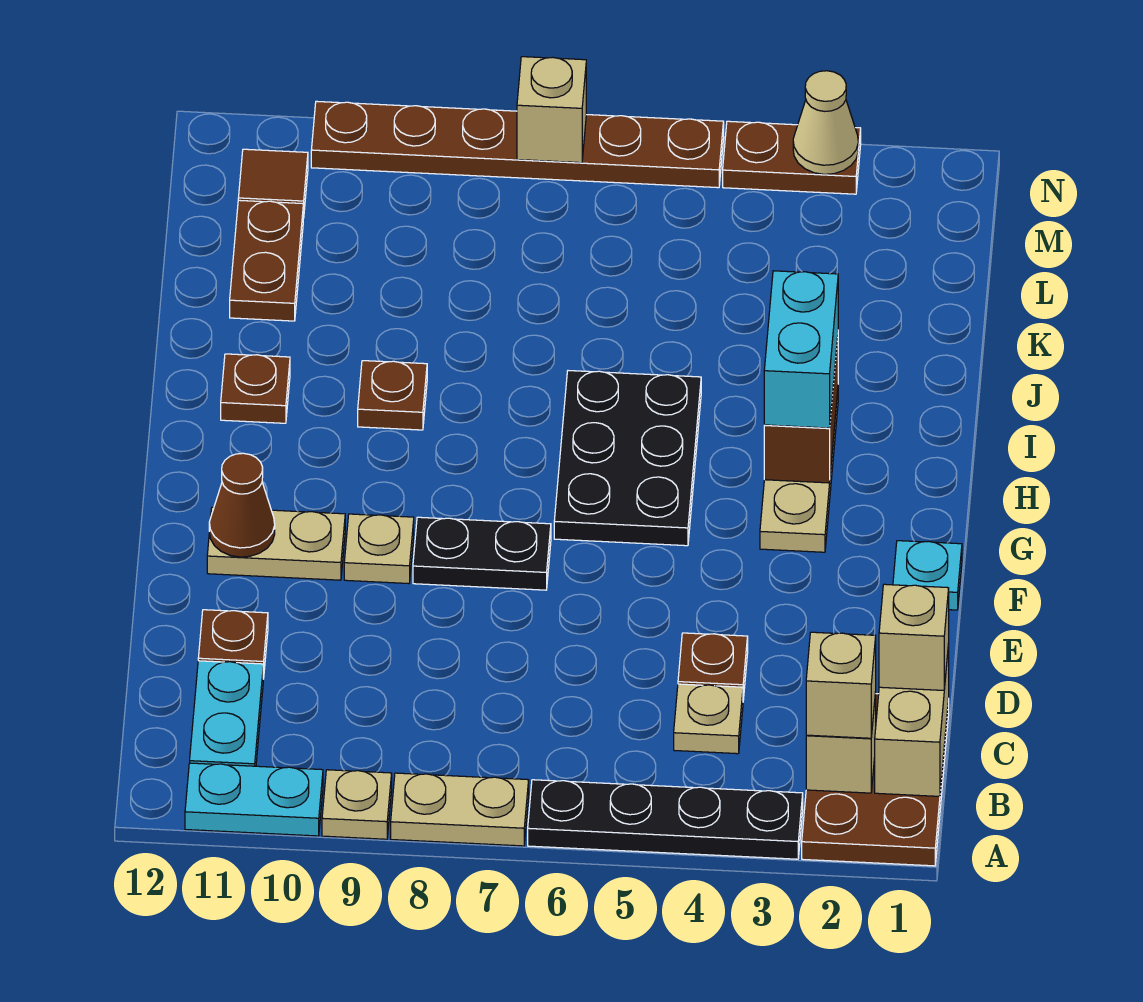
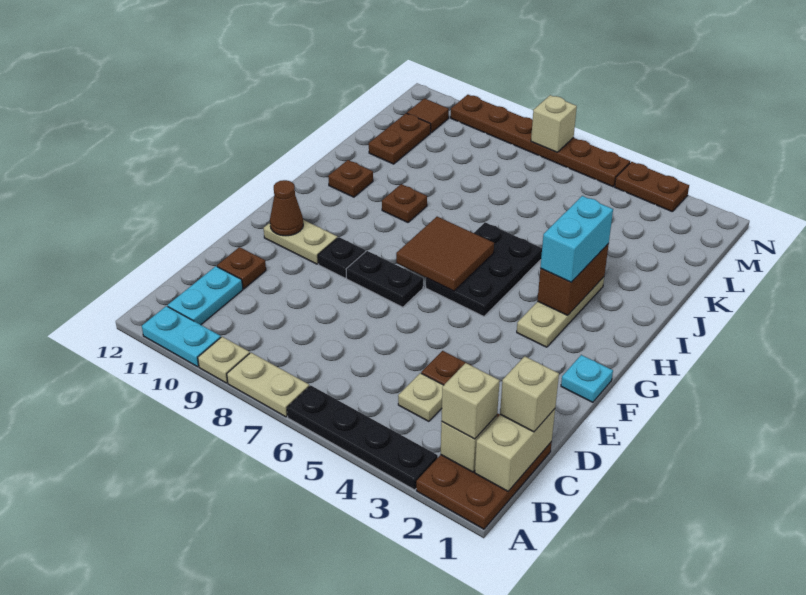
tan plate F9 level 1 -> black plate F9 level 1
none -> brown tile G6:H7 level 2
tan cone N3 level 2 -> none

